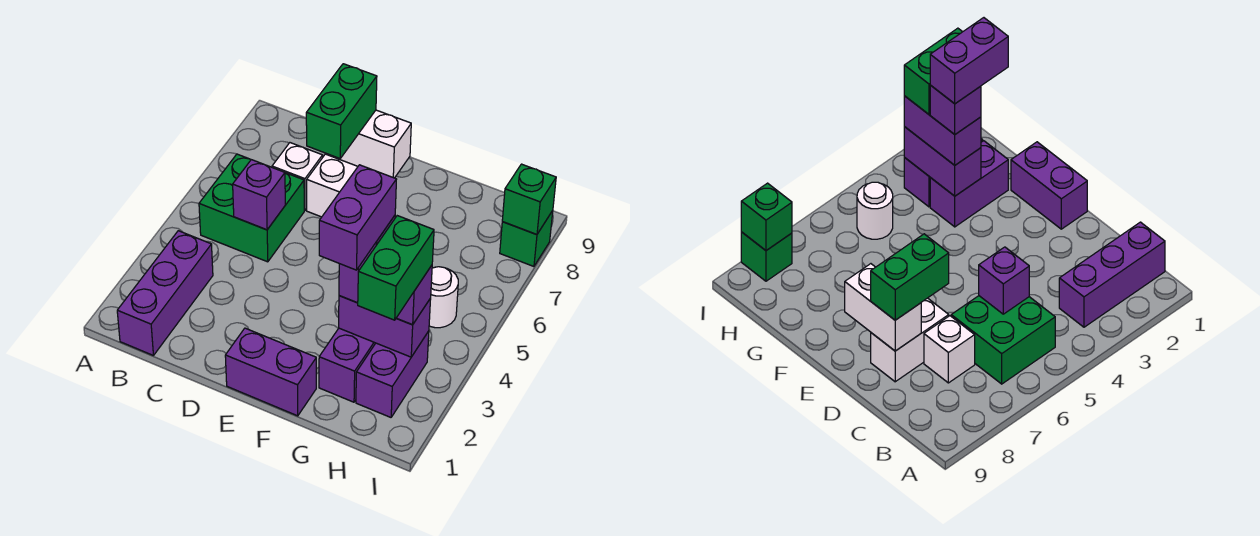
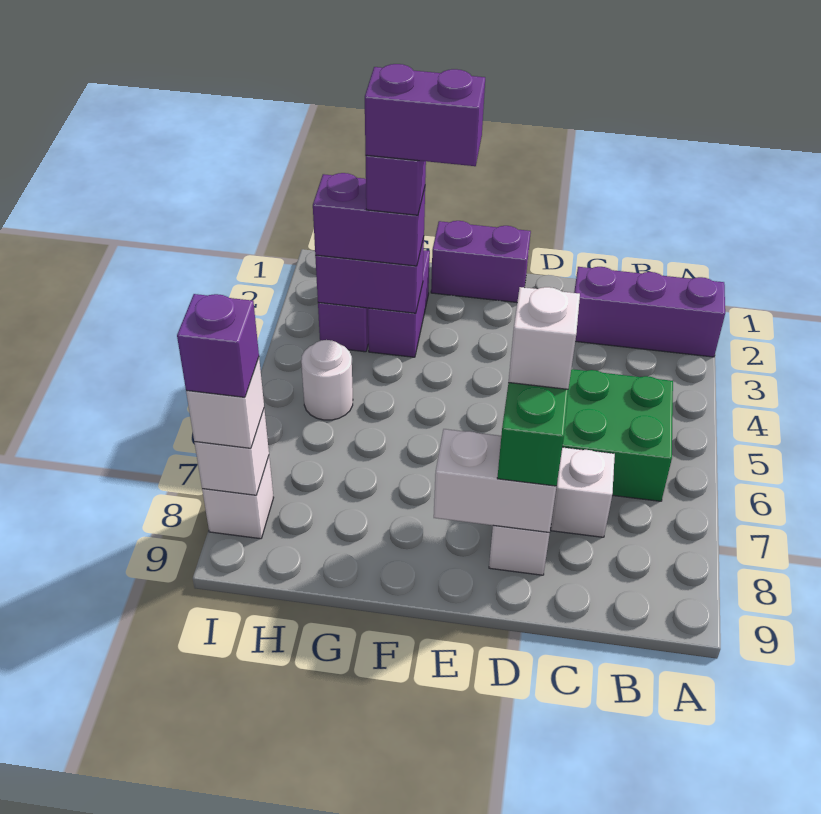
purple brick B1:B3 level 1 -> purple brick A2:C2 level 1
purple brick C5 level 2 -> purple brick I8 level 4
none -> white brick D7 level 4
purple brick G2:G3 level 5 -> purple brick F3:G3 level 5
green brick H2:H3 level 4 -> none
green brick I8 level 1 -> white brick I8 level 1
green brick I8 level 2 -> white brick I8 level 2
none -> white brick I8 level 3

